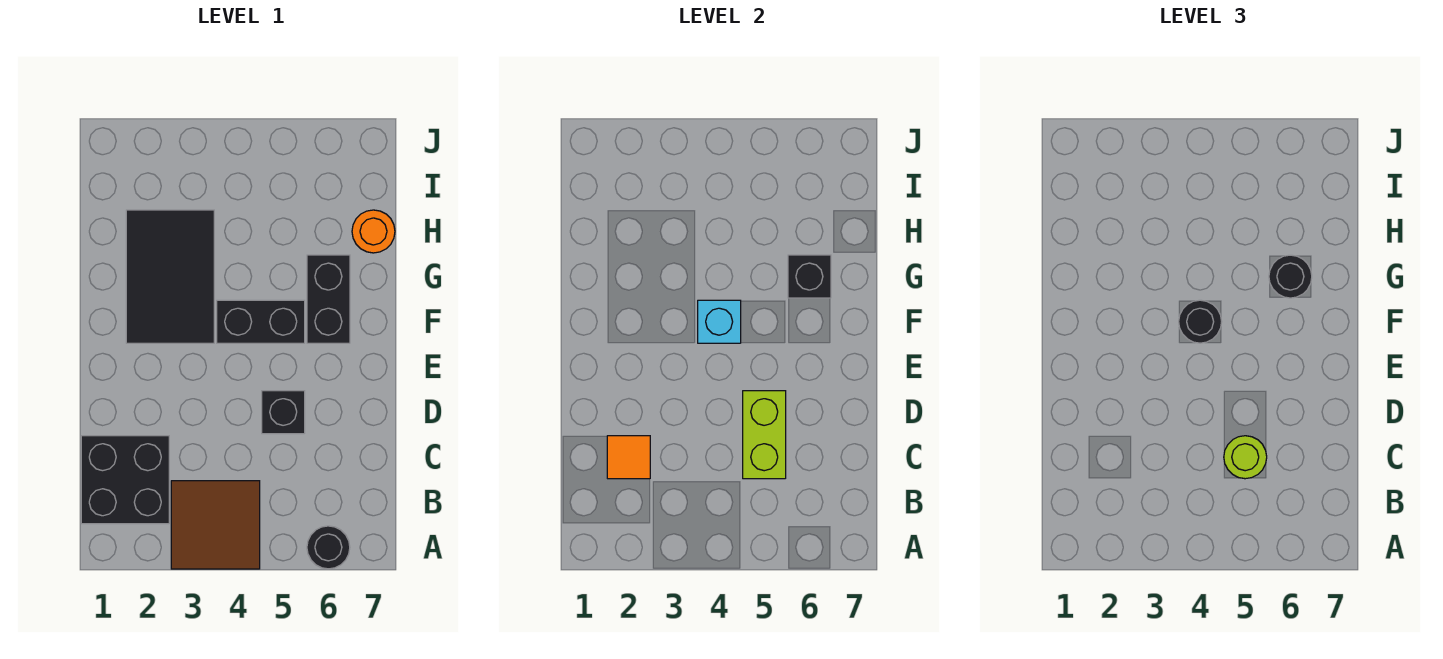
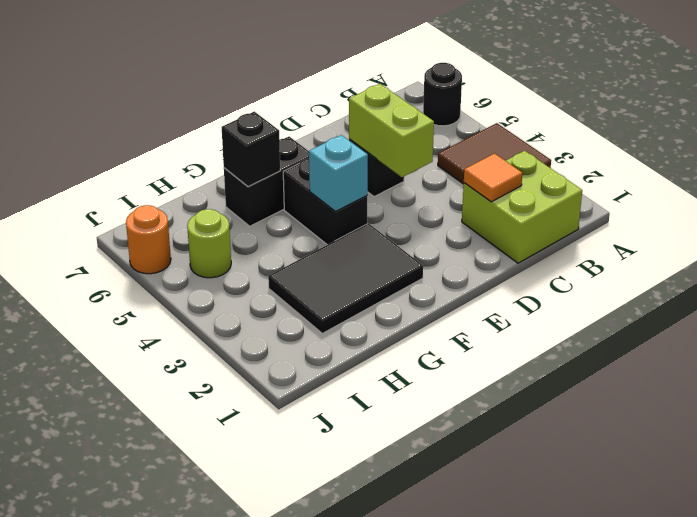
black brick B1:C2 level 1 -> lime brick B1:C2 level 1
lime brick C5:D5 level 2 -> lime brick D4:D5 level 2
lime round brick C5 level 3 -> lime round brick I5 level 1
black round brick F4 level 3 -> none
black round brick G6 level 3 -> none
orange round brick H7 level 1 -> orange round brick J6 level 1

